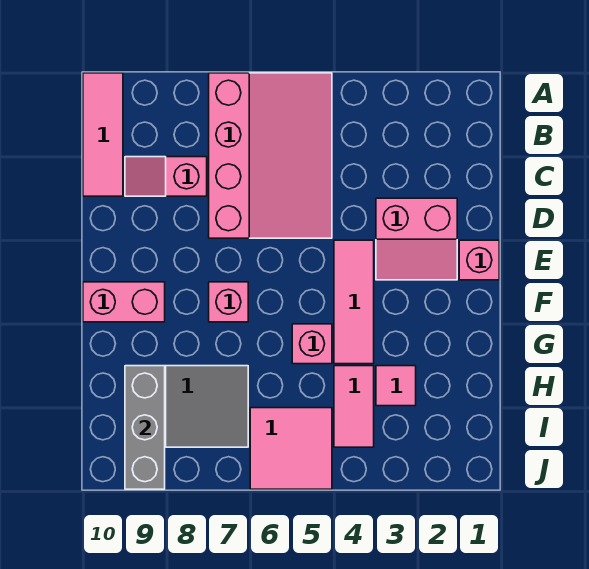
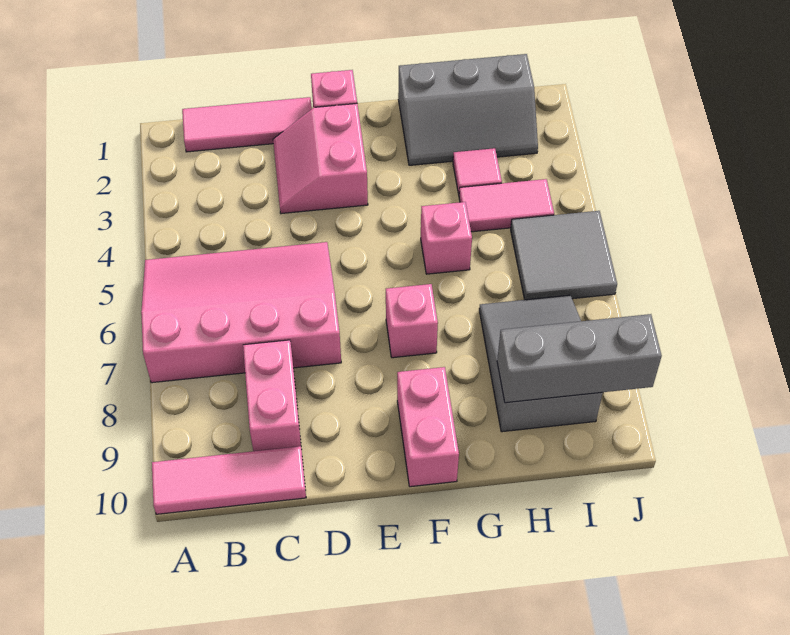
pink slope C8:C9 level 1 top 8 -> pink brick C8:C9 level 1
pink slope D2:E3 level 1 top D -> pink slope D2:E3 level 1 top E
pink tile E4:G4 level 1 -> pink tile B1:D1 level 1
none -> grey slope G1:I2 level 1 top 1
pink tile I5:J6 level 1 -> grey tile I5:J6 level 1

